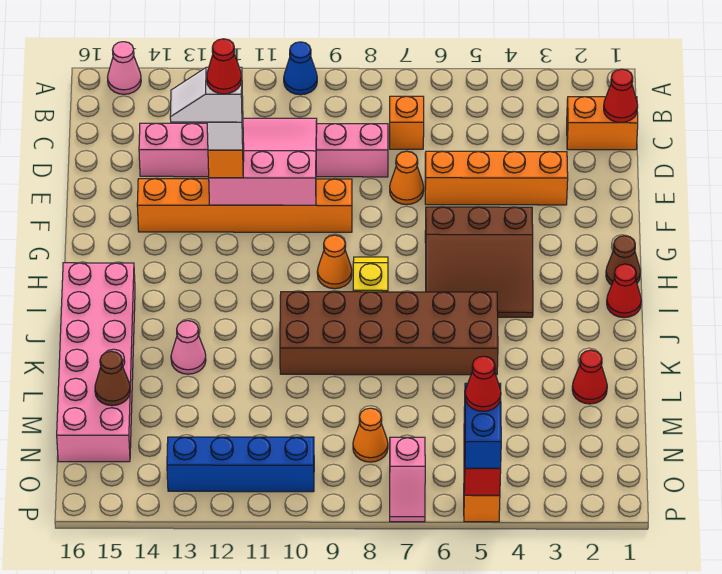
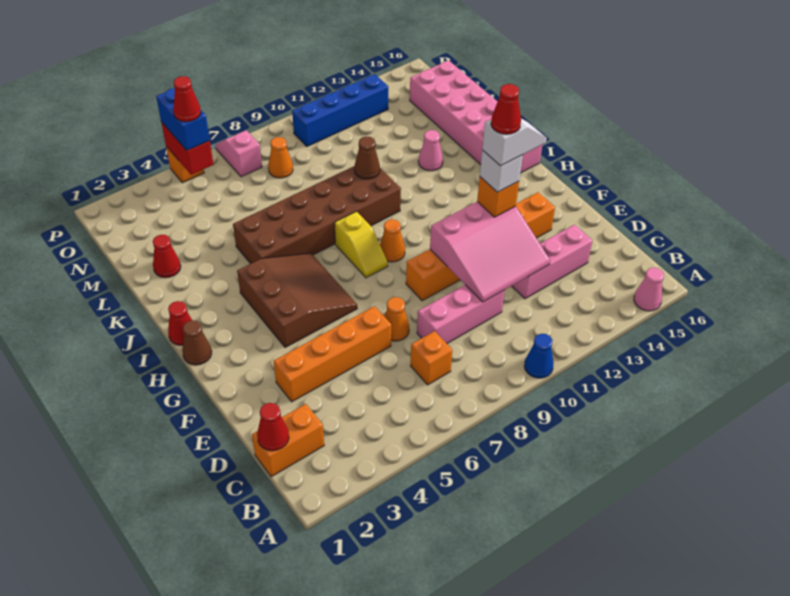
brown slope G4:I6 level 1 top G -> brown slope G4:I6 level 1 top 4
brown cone M15 level 2 -> brown cone K10 level 2

